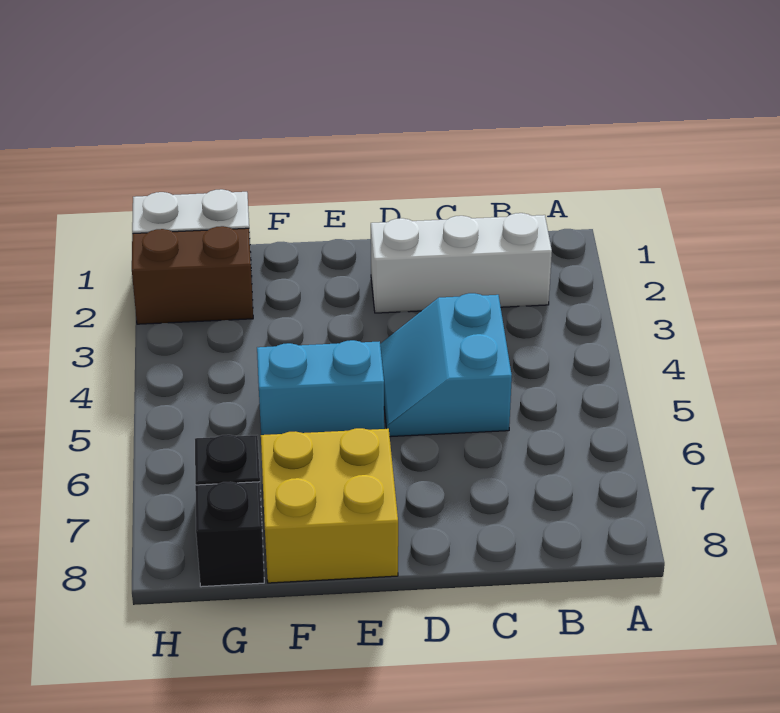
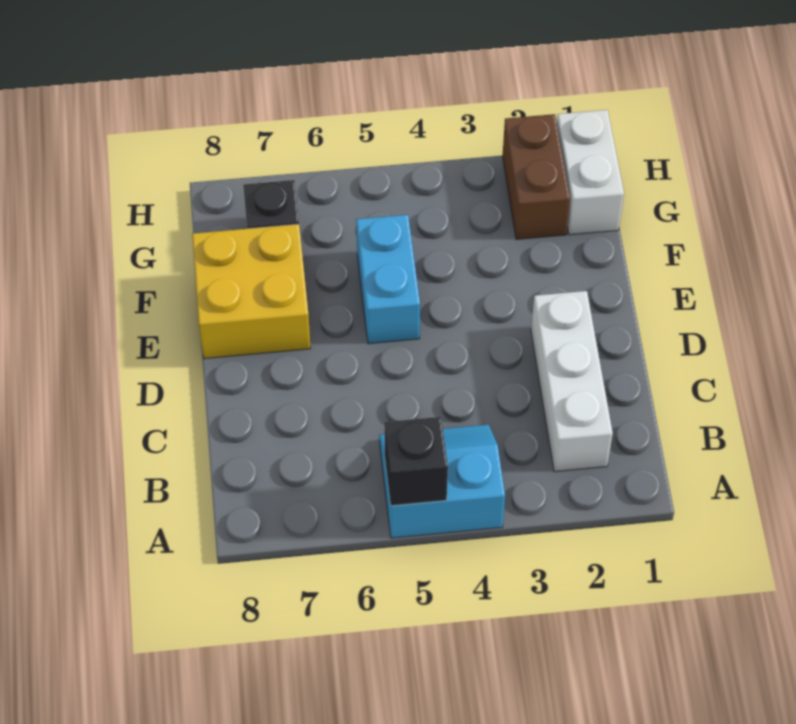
cyan slope C4:D5 level 1 top C -> cyan slope A4:B5 level 1 top A
black brick G8 level 1 -> black brick A5 level 2

